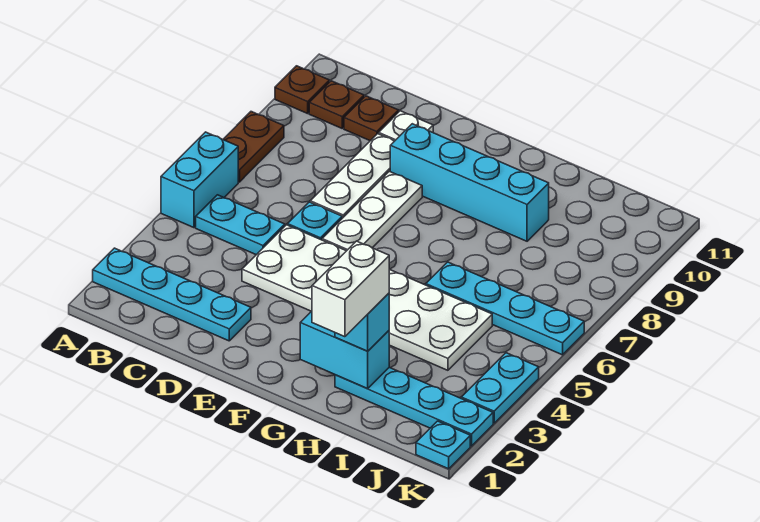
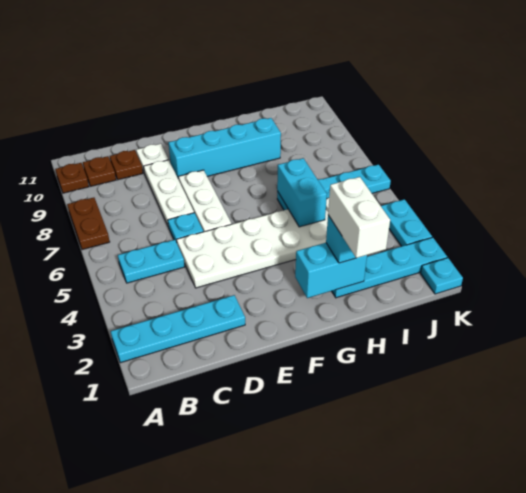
cyan brick A5:A6 level 1 -> cyan brick H5:H6 level 2

